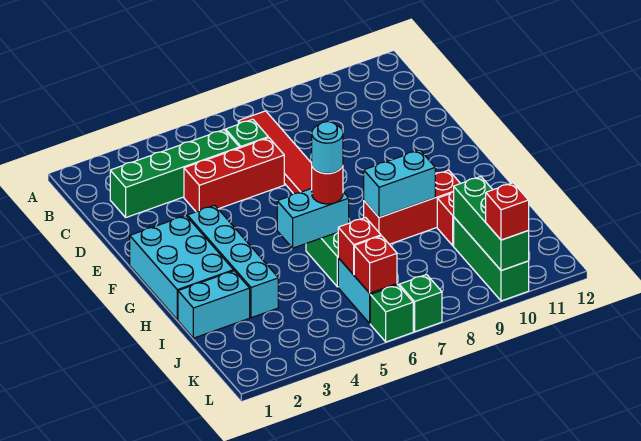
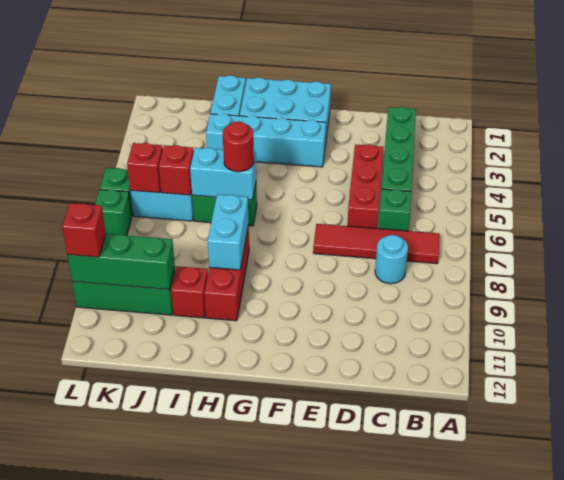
cyan brick H5:H6 level 2 -> cyan brick H6:I6 level 2
cyan round brick H6 level 4 -> cyan round brick C8 level 1

